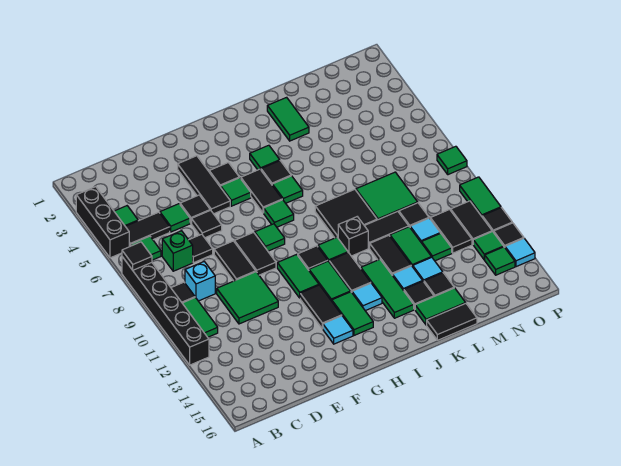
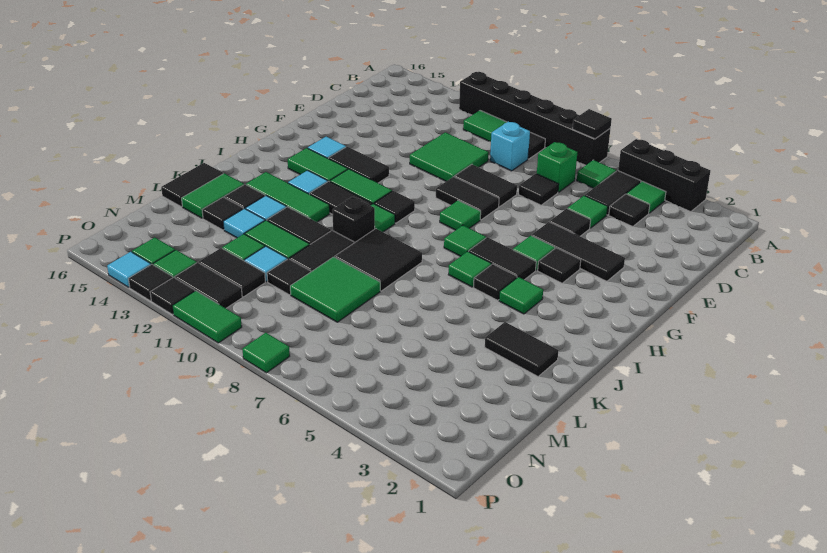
black tile E6 level 1 -> black tile C4 level 1
green tile G10:G11 level 1 -> none
green tile K2:K3 level 1 -> black tile K2:K3 level 1

